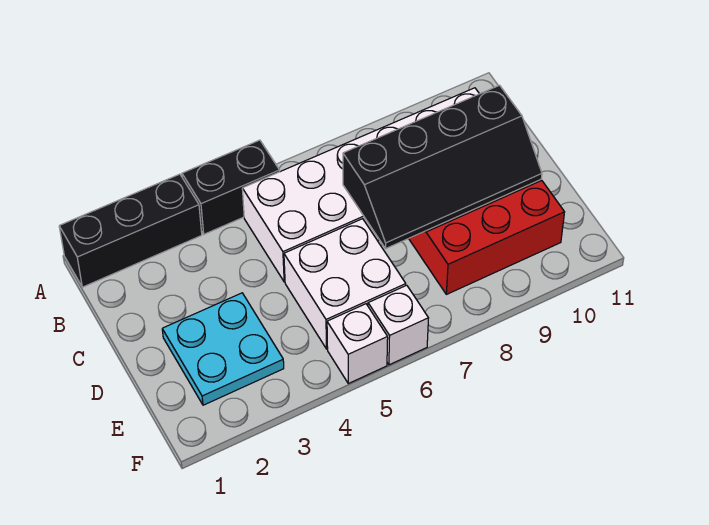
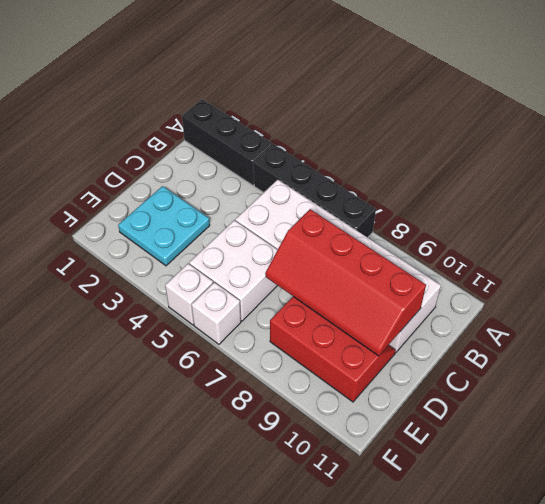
black brick A4:A5 level 1 -> black brick A4:A7 level 1
black slope C7:D10 level 2 top C -> red slope C7:D10 level 2 top C

